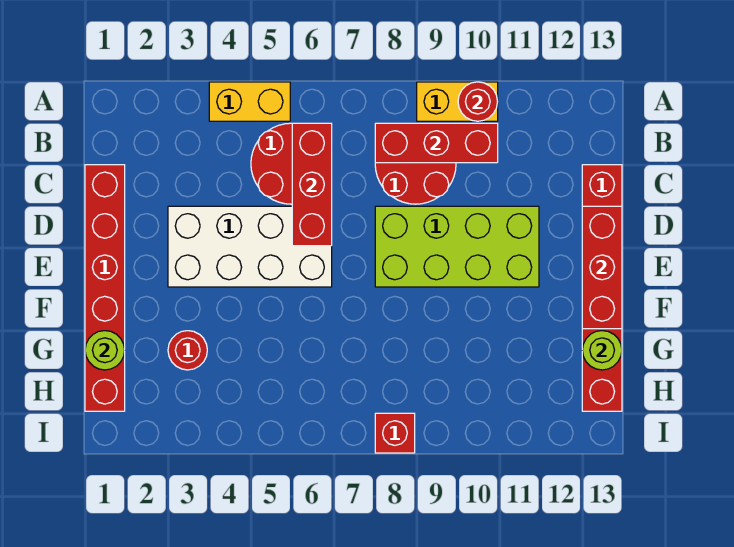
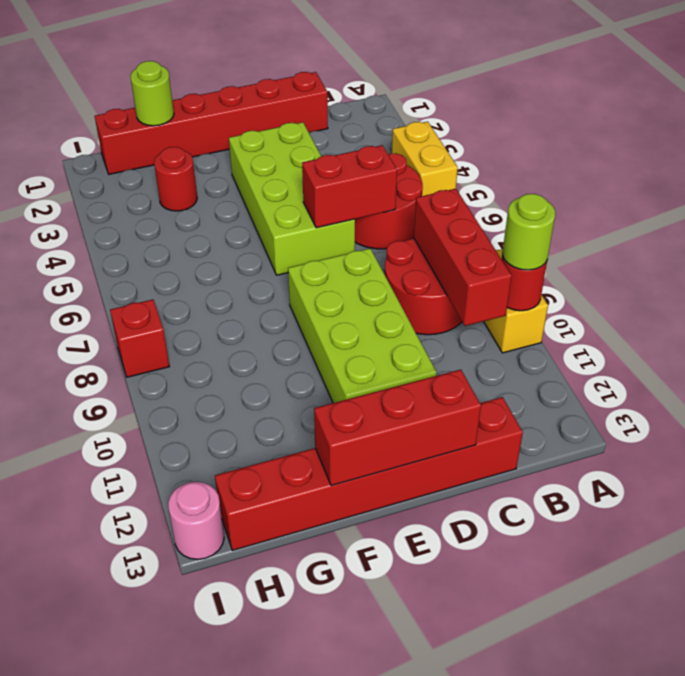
red brick B6:D6 level 2 -> red brick C6:D6 level 2
white brick D3:E6 level 1 -> lime brick D3:E6 level 1
lime round brick G13 level 2 -> lime round brick A10 level 3
none -> pink round brick I13 level 1

